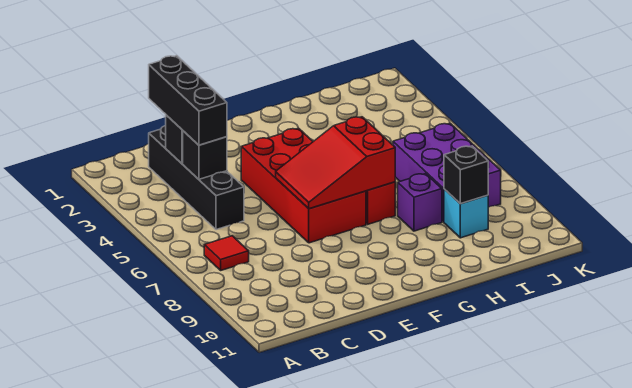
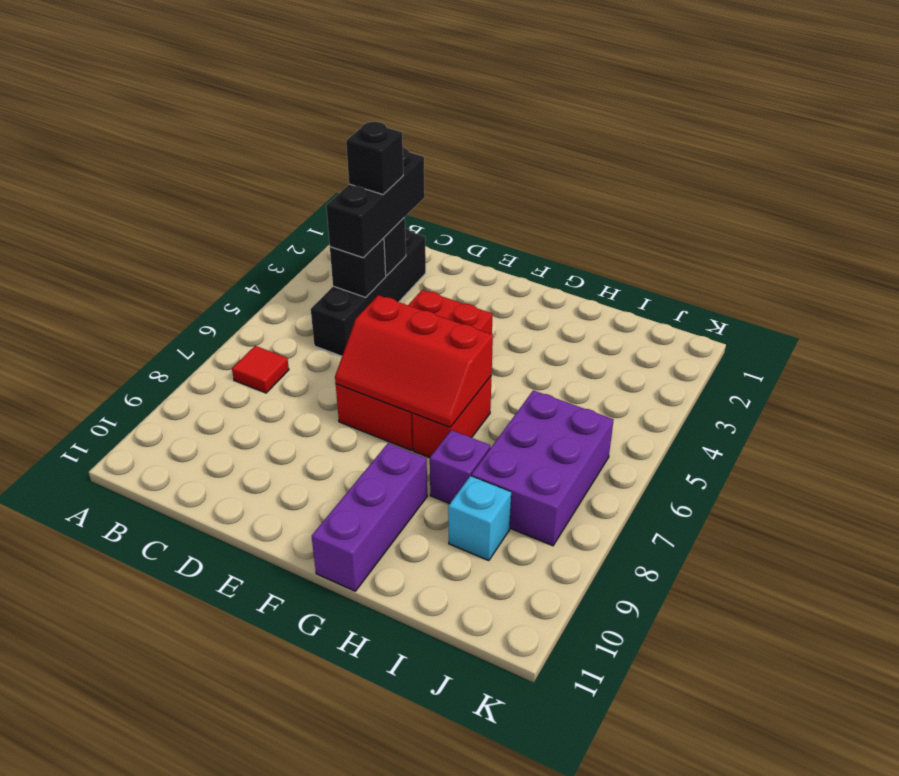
red slope E6:G7 level 2 top G -> red slope E6:G7 level 2 top 6
none -> purple brick G9:G11 level 1
black brick I9 level 2 -> black brick C3 level 4

